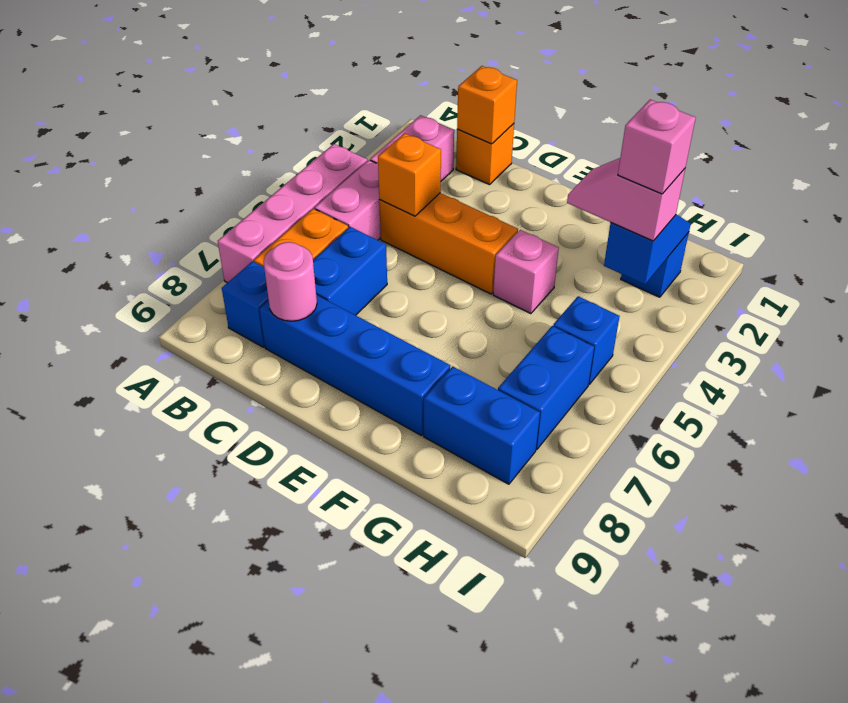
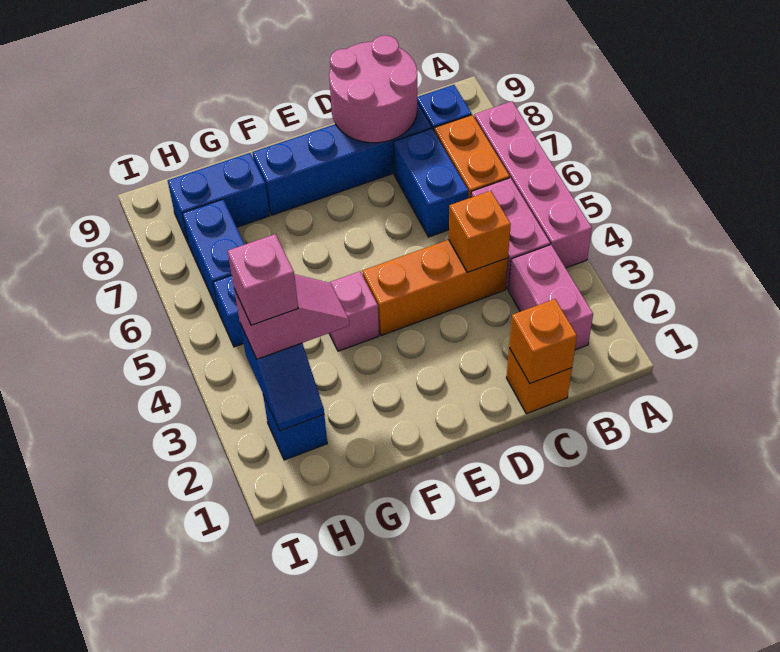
pink round brick C8 level 2 -> pink round brick C8:D9 level 2

